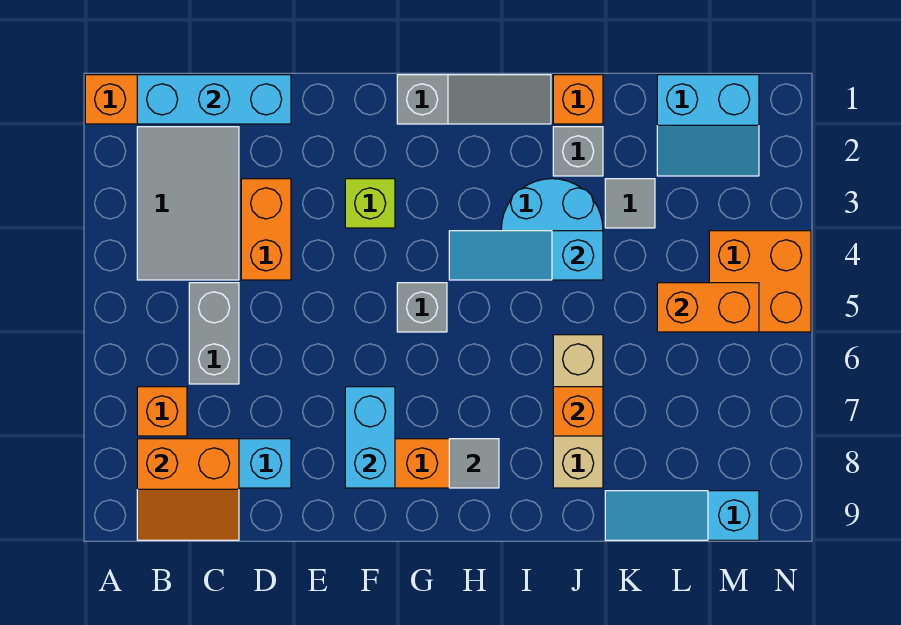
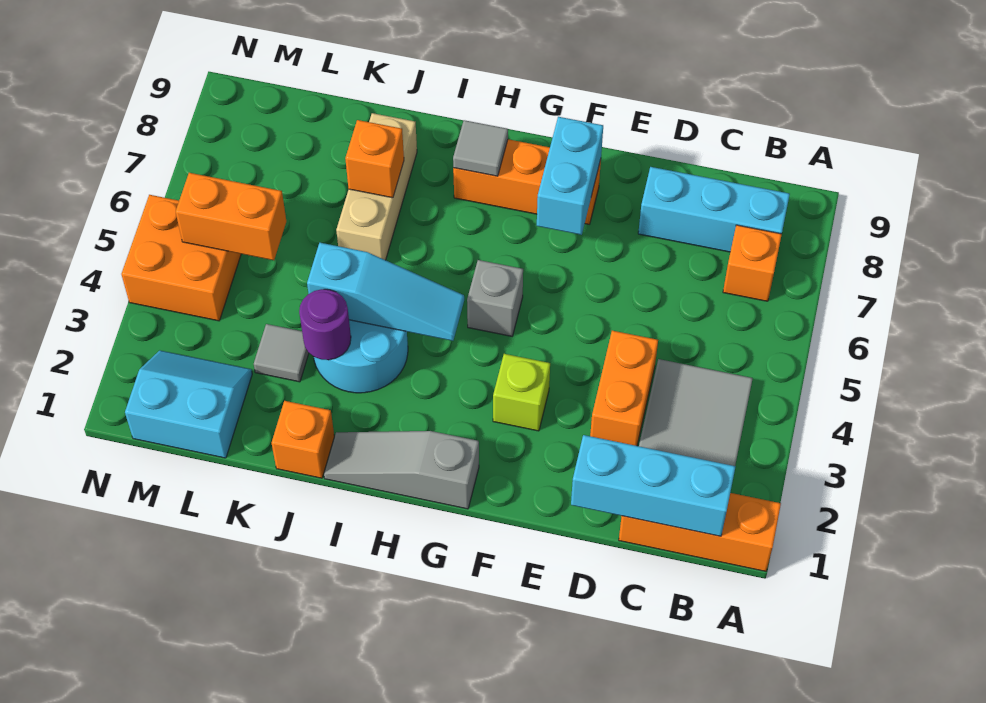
orange slope B8:C9 level 2 top 8 -> none
grey brick C5:C6 level 1 -> none
grey brick J2 level 1 -> none
none -> purple round brick J3 level 2
cyan slope K9:M9 level 1 top M -> none

